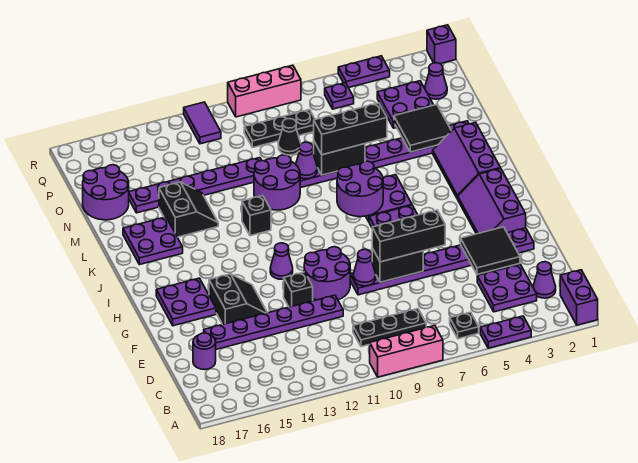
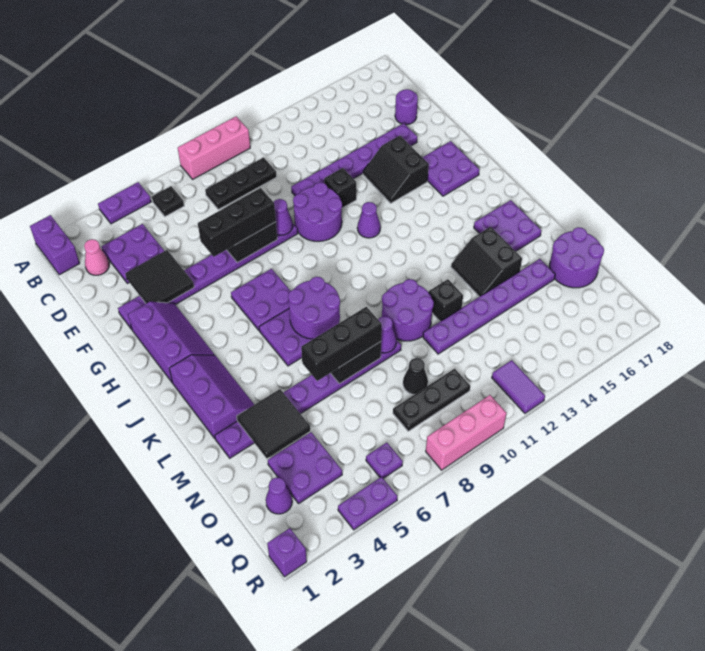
purple cone C2 level 1 -> pink cone C2 level 1
black brick K12 level 1 -> black brick M12 level 1

